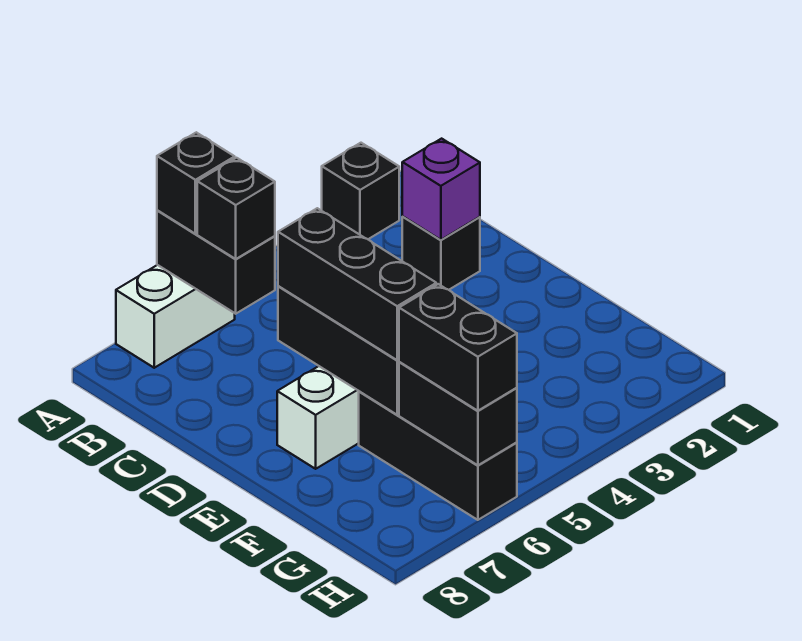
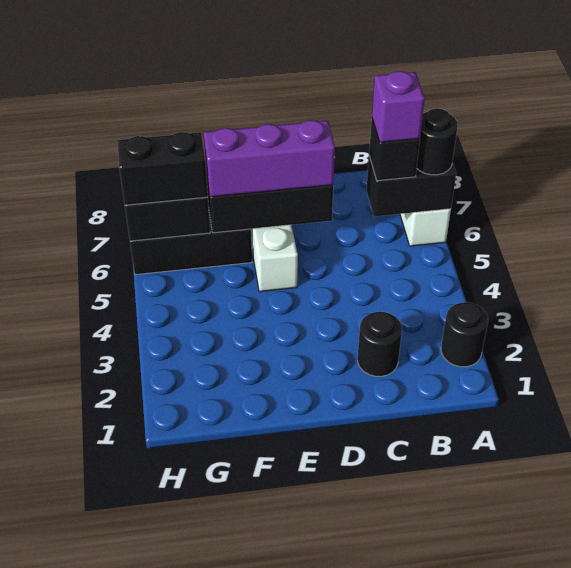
black brick A2 level 1 -> black round brick A2 level 1
black brick A6 level 3 -> black round brick A6 level 3
black brick C2 level 1 -> black round brick C2 level 1
purple brick C2 level 2 -> purple brick B6 level 4
black brick D6:F6 level 3 -> purple brick D6:F6 level 3

